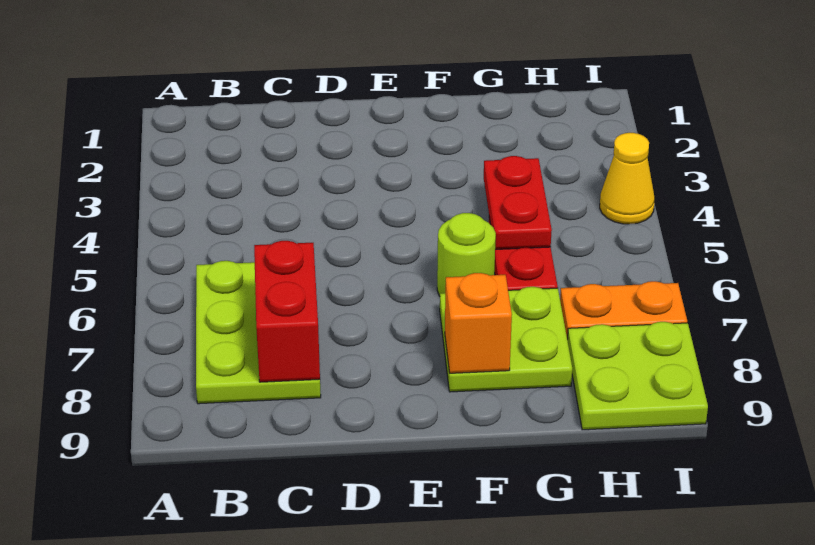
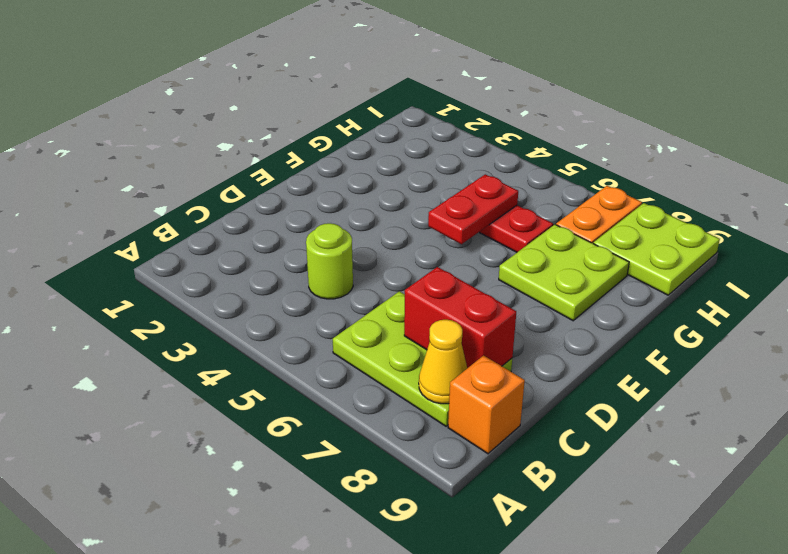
lime round brick F6 level 1 -> lime round brick C4 level 1
orange brick F8 level 2 -> orange brick B9 level 1
red plate G4:G5 level 2 -> red plate F5:G5 level 2
yellow cone I4 level 1 -> yellow cone B8 level 2

